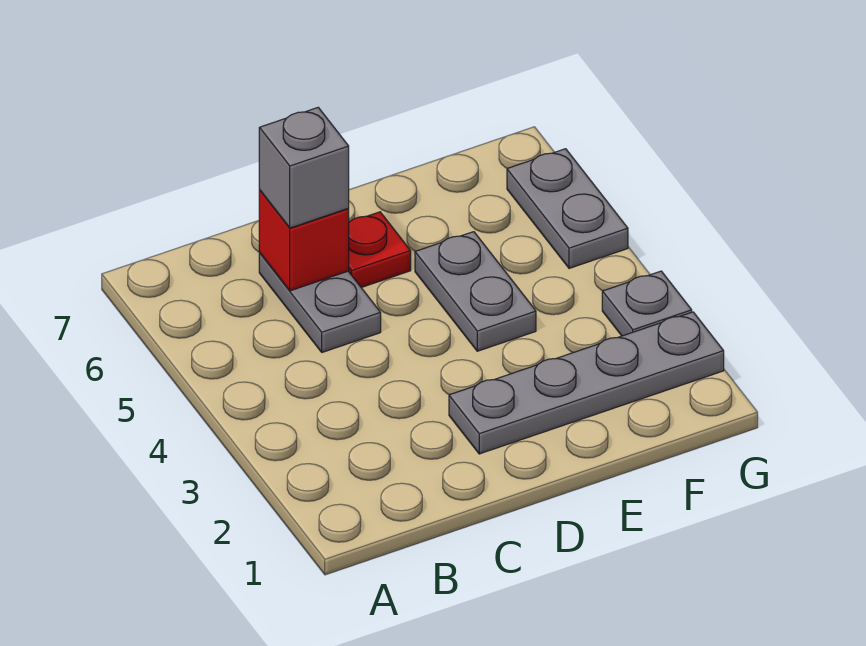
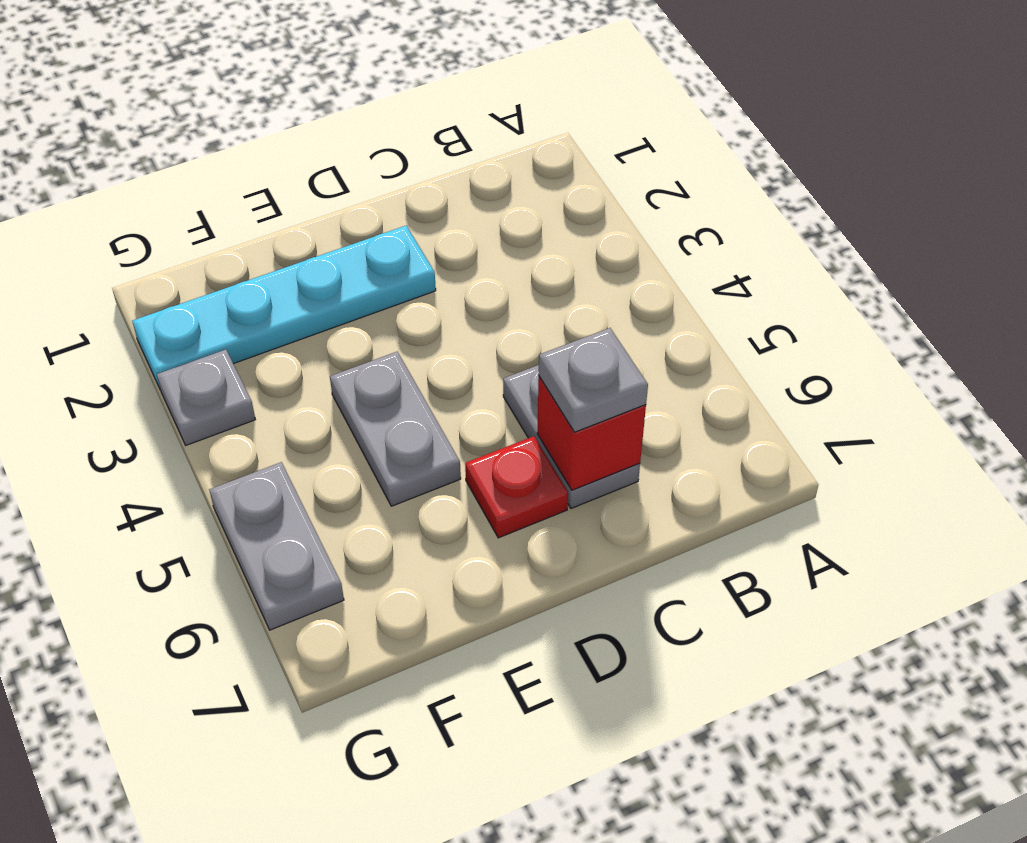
grey brick C6 level 3 -> grey plate C6 level 3
grey plate D2:G2 level 1 -> cyan plate D2:G2 level 1

